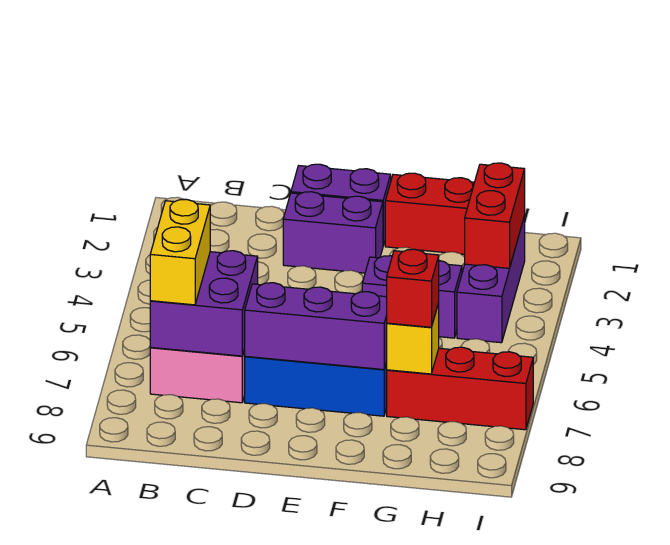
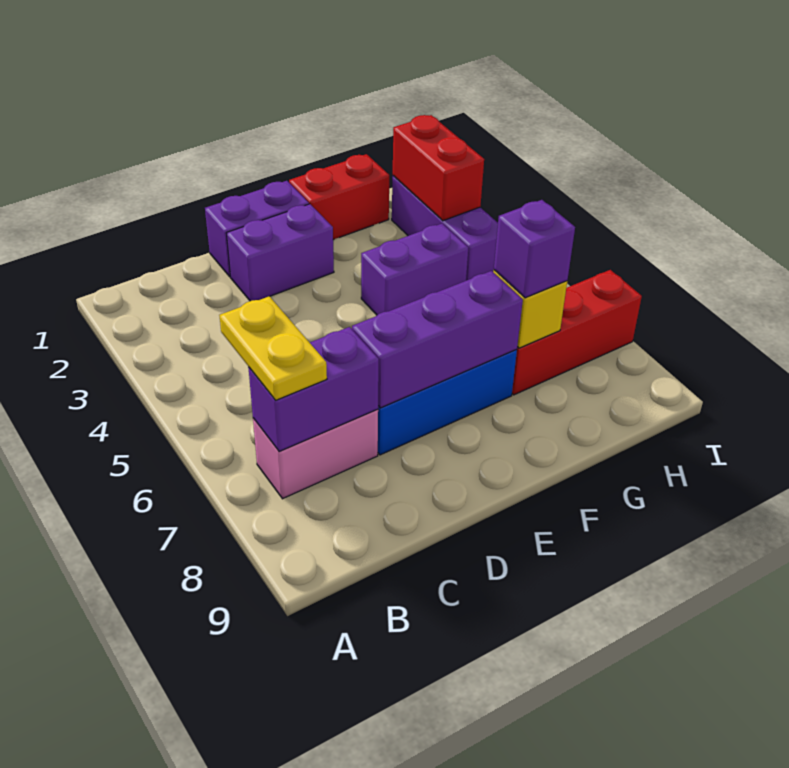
purple brick B6:C7 level 2 -> purple brick B7:C7 level 2
yellow brick B6:B7 level 3 -> yellow plate B6:B7 level 3
red brick G7 level 3 -> purple brick G7 level 3

